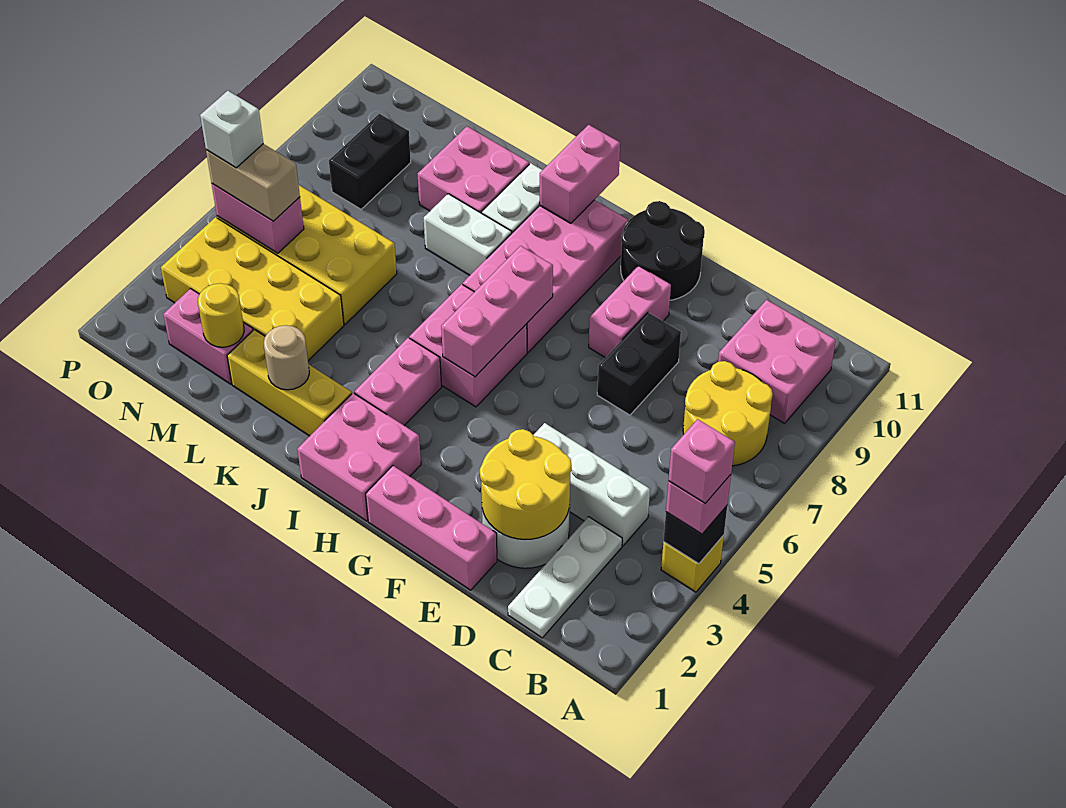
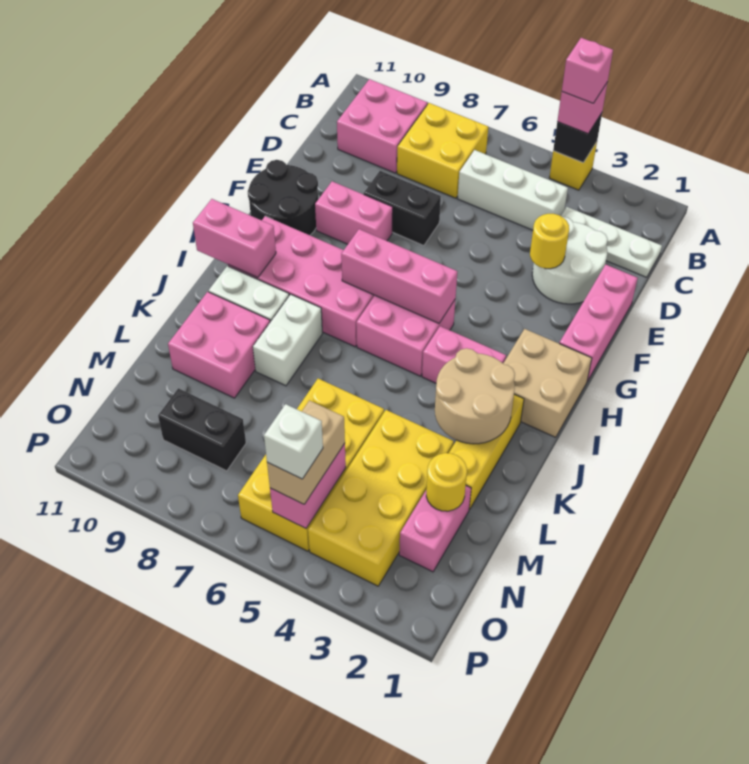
yellow round brick B7:C8 level 1 -> yellow brick B7:C8 level 1
white brick C4:E4 level 1 -> white brick C4:C6 level 1
yellow round brick D2:E3 level 2 -> yellow round brick E3 level 2
pink brick H1:I2 level 1 -> tan brick H1:I2 level 1
tan round brick K2 level 2 -> tan round brick J2:K3 level 2

